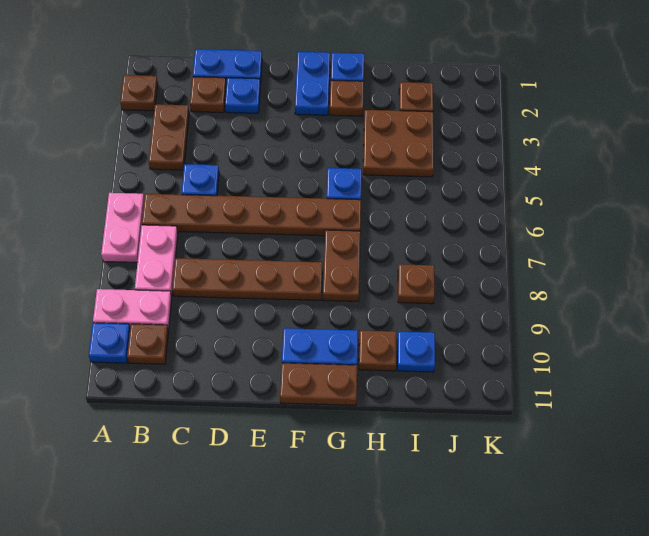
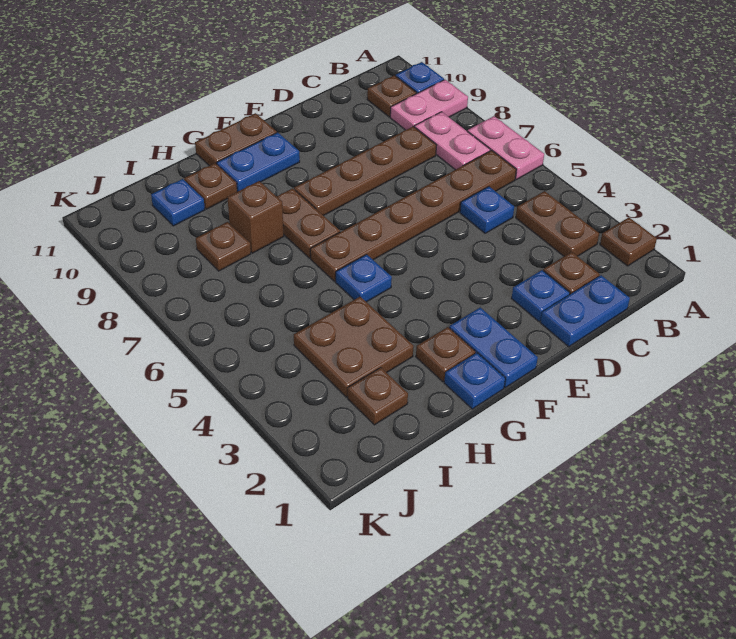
none -> brown brick H8 level 1

